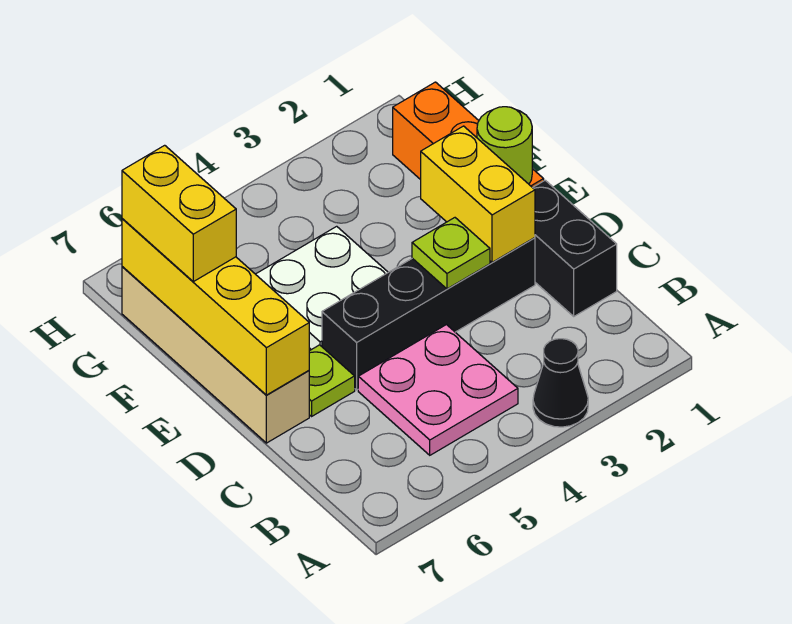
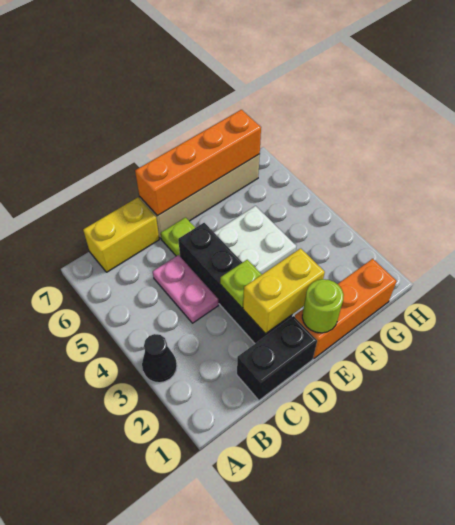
pink plate B4:C5 level 1 -> pink plate C4:C5 level 1
yellow brick D7:G7 level 2 -> orange brick D7:G7 level 2
yellow brick F7:G7 level 3 -> yellow brick B7:C7 level 1

